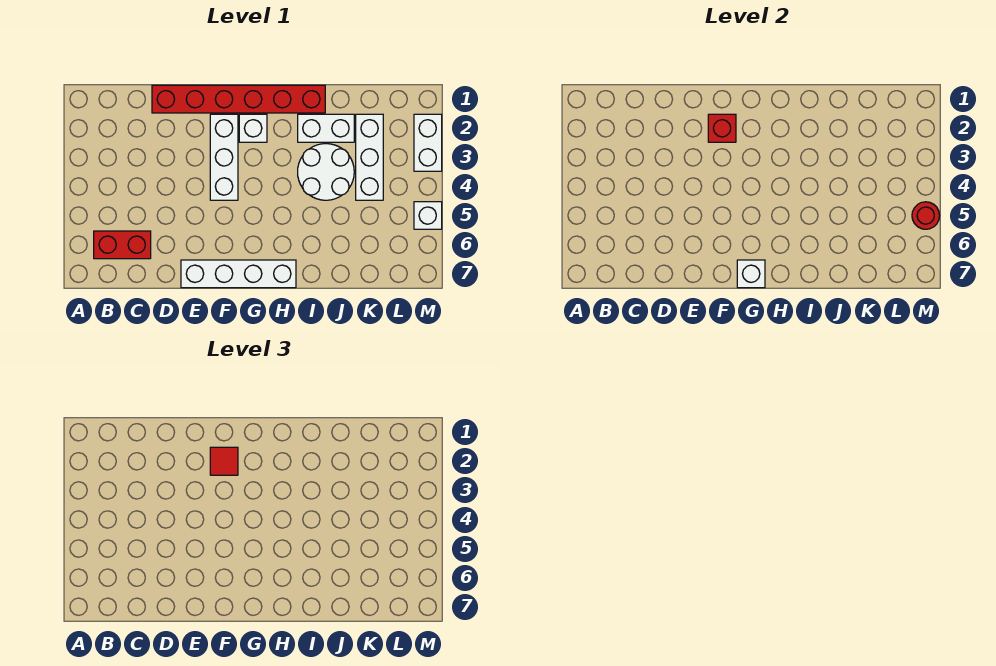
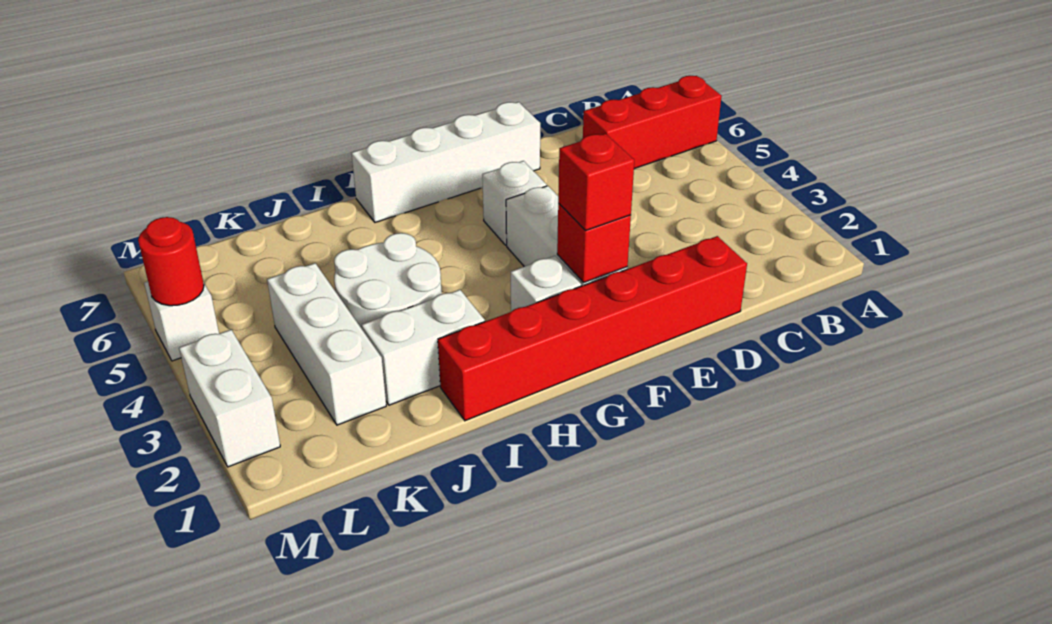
red brick B6:C6 level 1 -> red brick A6:C6 level 1
red tile F2 level 3 -> red brick F2 level 3
white brick G7 level 2 -> white brick F5 level 1

